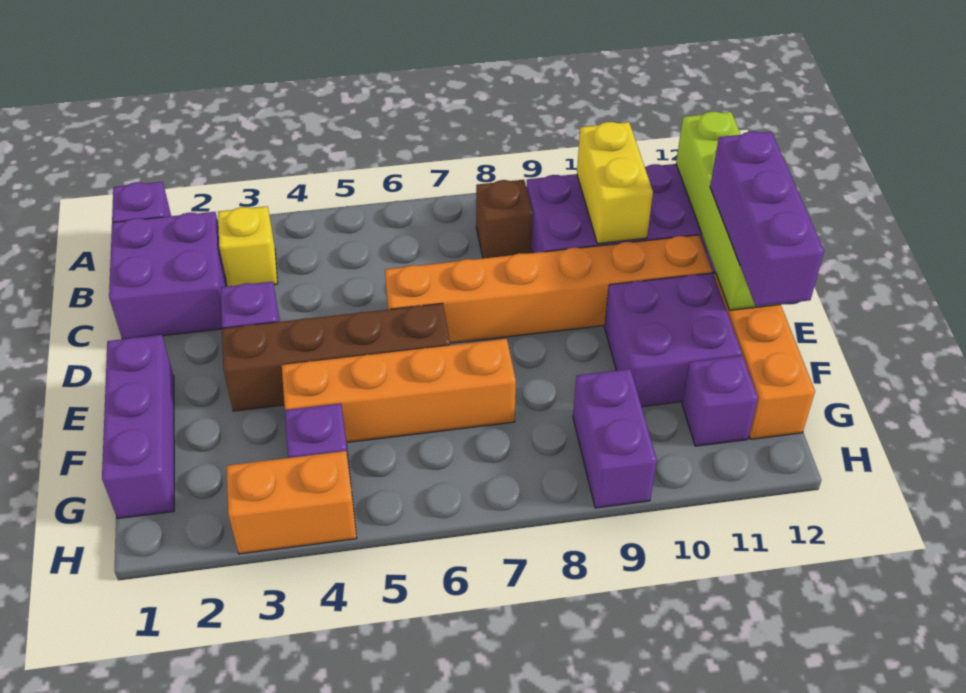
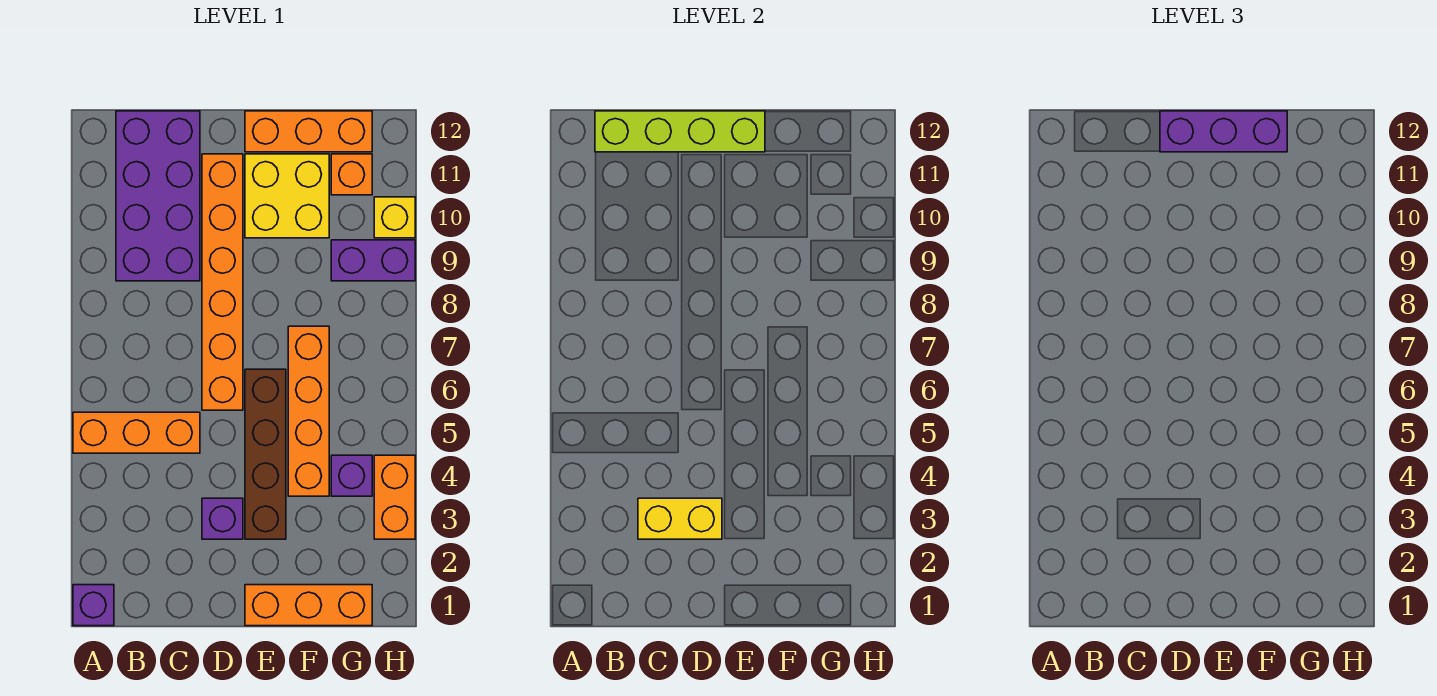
none -> orange brick A5:C5 level 1
purple brick B1:C2 level 1 -> none
yellow brick B3 level 1 -> yellow brick H10 level 1
brown brick B8 level 1 -> none
yellow brick B10:C10 level 2 -> yellow brick C3:D3 level 2
purple brick E1:G1 level 1 -> orange brick E1:G1 level 1
purple brick E10:F11 level 1 -> yellow brick E10:F11 level 1
purple brick G11 level 1 -> orange brick G11 level 1

